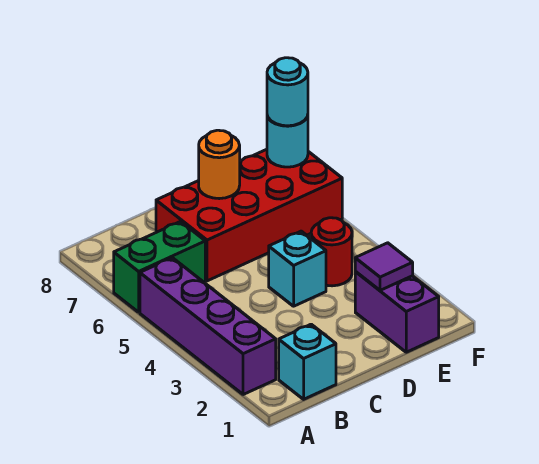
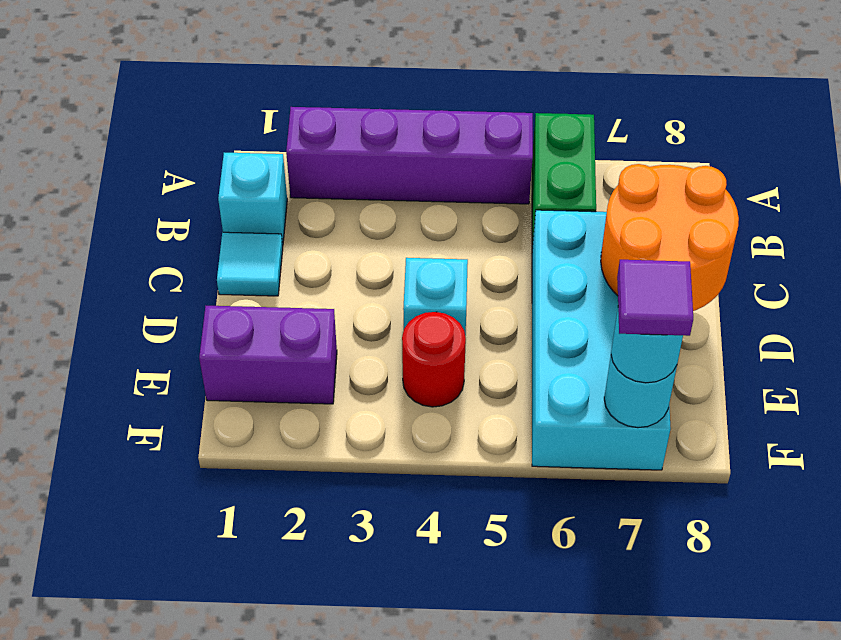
none -> cyan tile C1 level 1
red brick C6:F7 level 1 -> cyan brick C6:F7 level 1
orange round brick D7 level 2 -> orange round brick C7:D8 level 2
purple tile E2 level 2 -> purple tile F7 level 4

